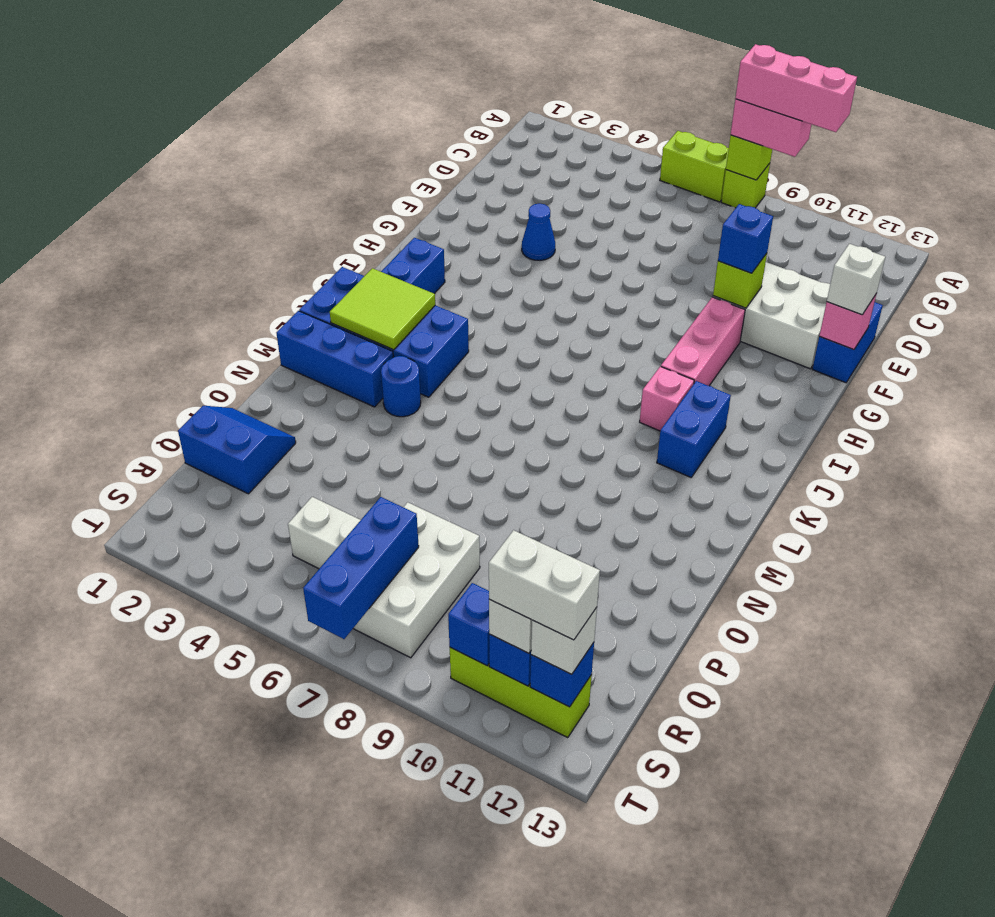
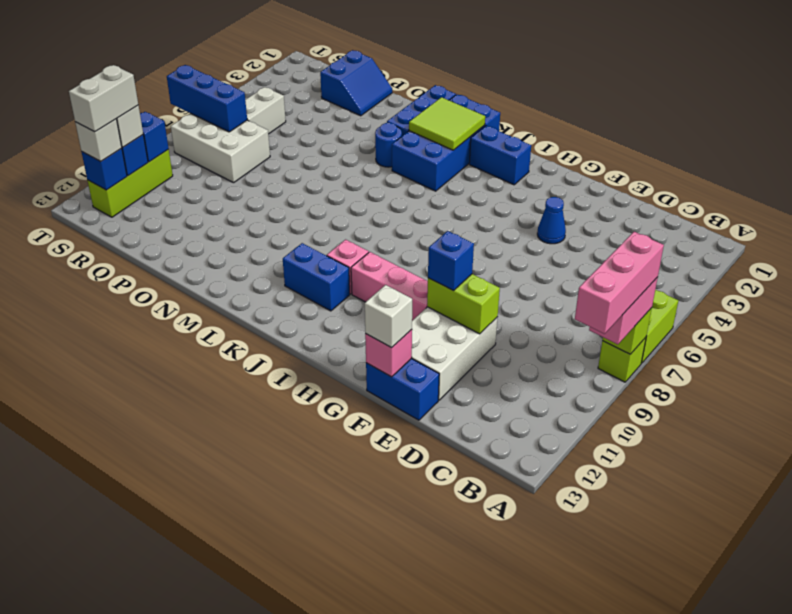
lime brick F10 level 2 -> lime brick E10:F10 level 2

